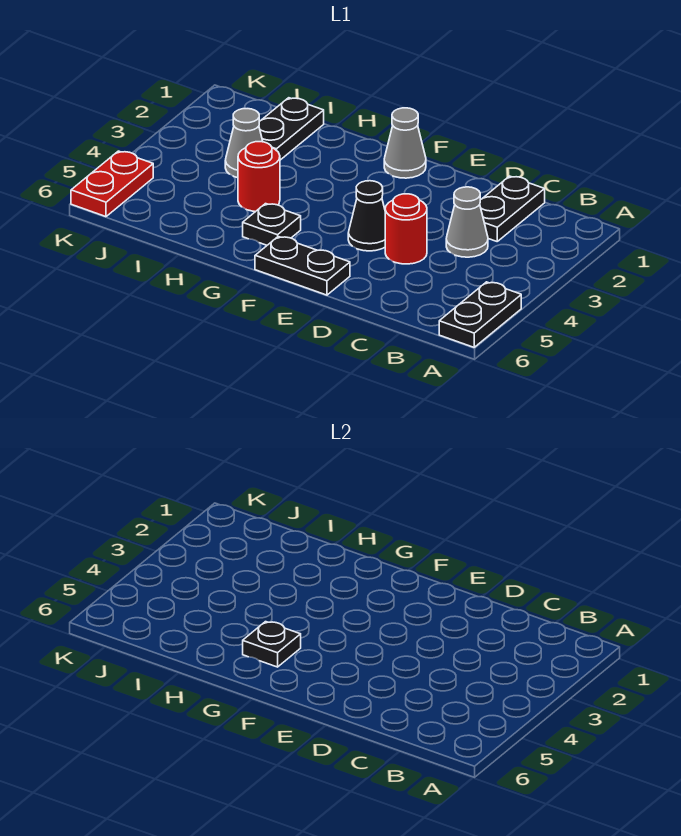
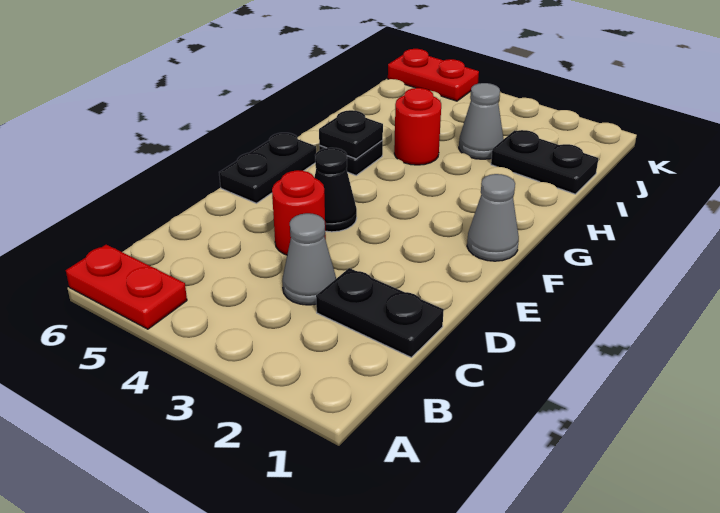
black plate A5:A6 level 1 -> red plate A5:A6 level 1

